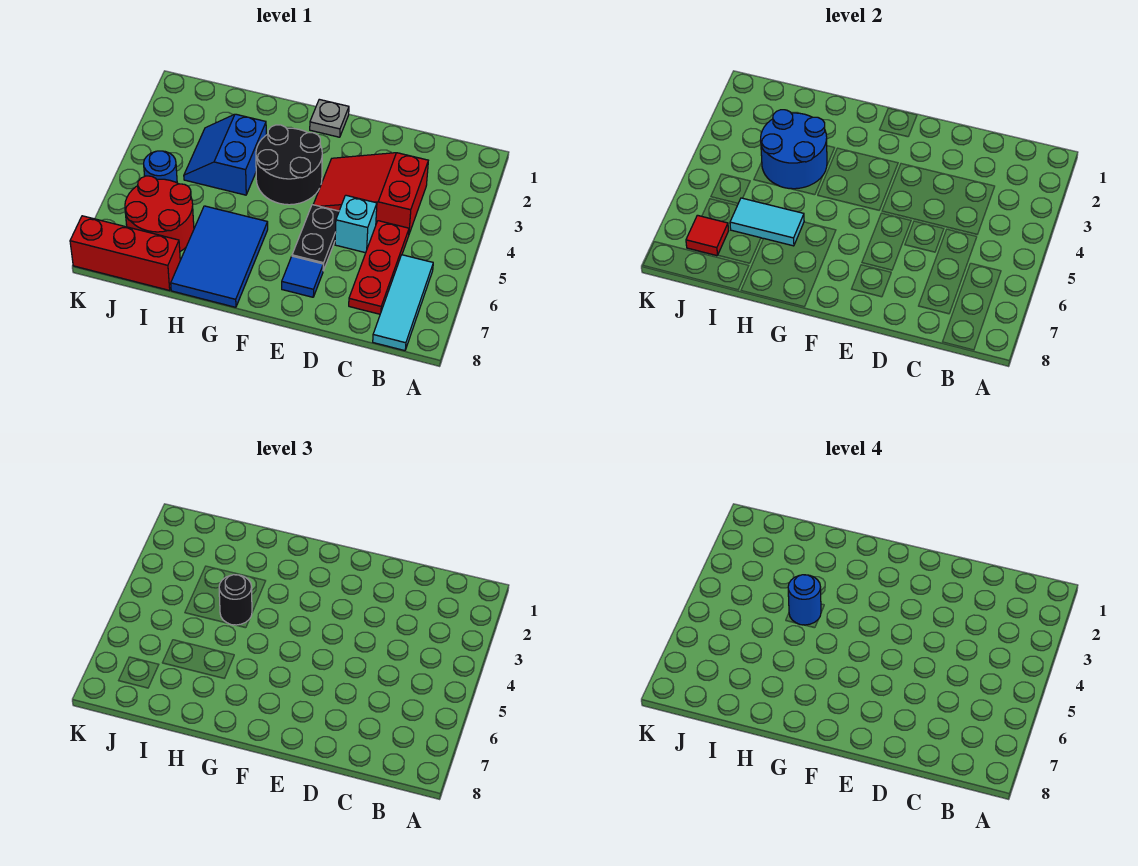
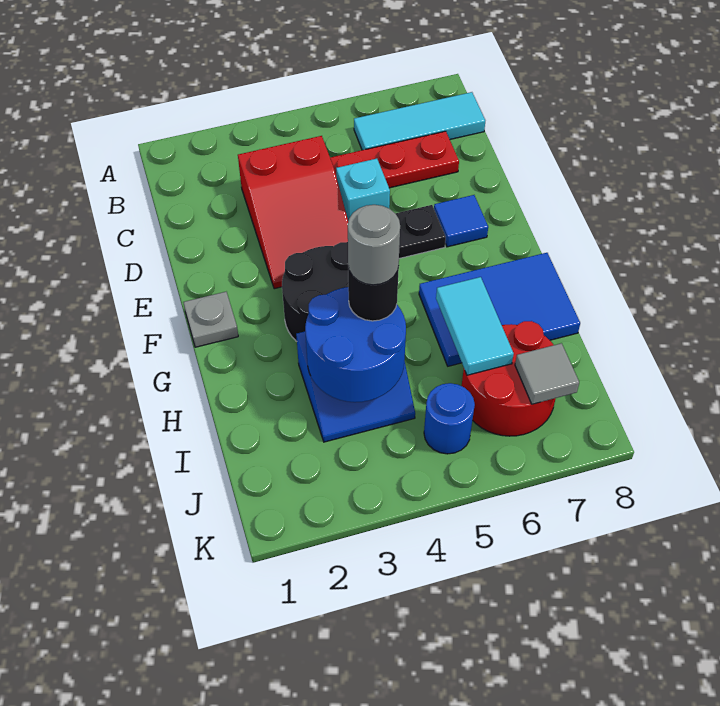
blue round brick H4 level 4 -> grey round brick H4 level 4
red brick I8:K8 level 1 -> none
red tile J7 level 2 -> grey tile J7 level 2

